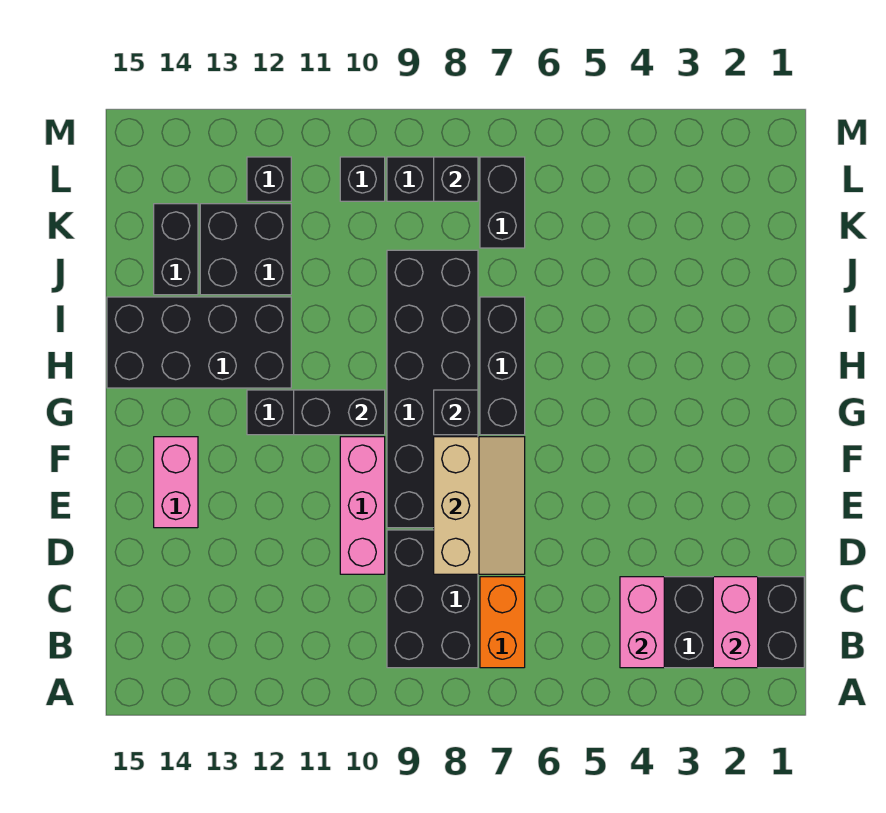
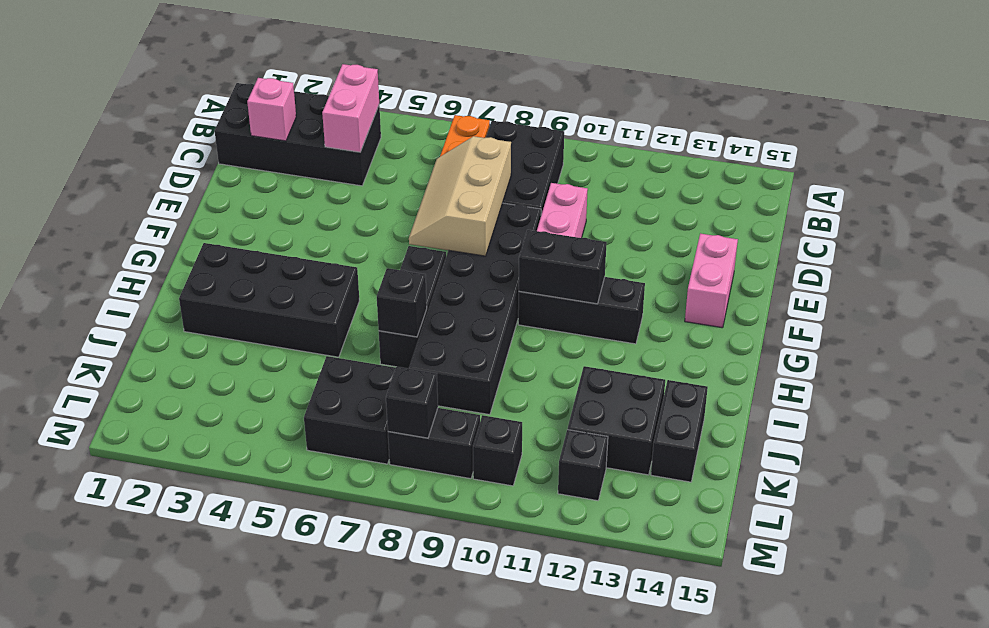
pink brick B2:C2 level 2 -> pink brick C2 level 2
black brick G8 level 2 -> black brick I7 level 2
black brick H12:I15 level 1 -> black brick H2:I5 level 1
black brick K7:L7 level 1 -> black brick K6:L7 level 1

